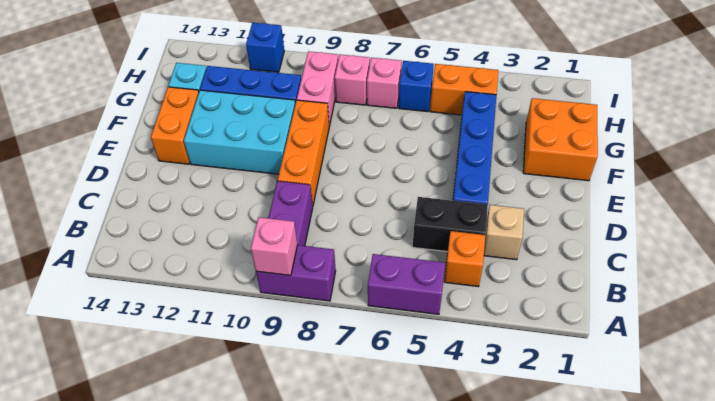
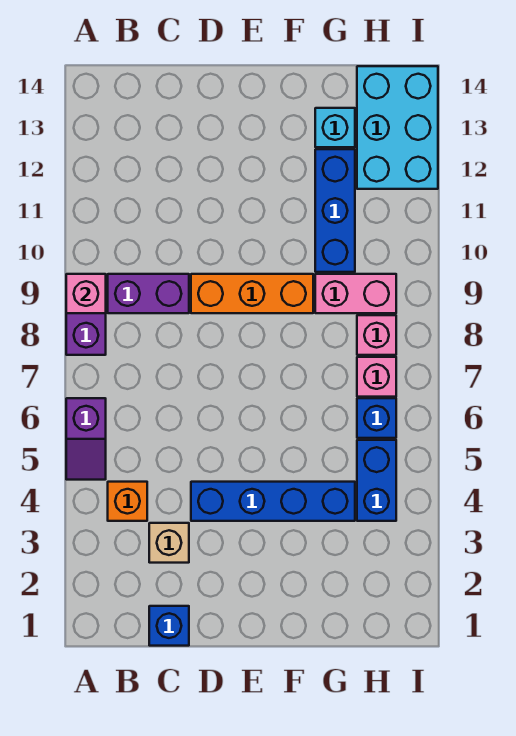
purple brick A5:A6 level 1 -> purple slope A5:A6 level 1 top 6
black brick C4:C5 level 1 -> none
cyan brick E10:F12 level 1 -> cyan brick H12:I14 level 1
orange brick E13:F13 level 1 -> none
orange brick F1:G2 level 1 -> none
orange brick H4:H5 level 1 -> blue brick H4:H5 level 1
blue brick I11 level 1 -> blue brick C1 level 1

